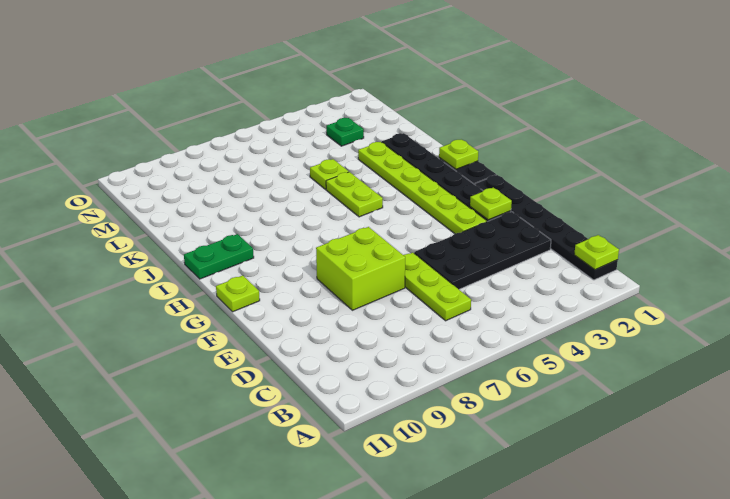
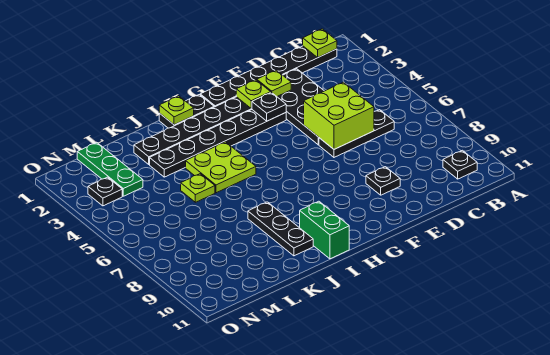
none -> black plate B10 level 1
lime plate C6:E6 level 1 -> black plate C6:E6 level 1
lime brick E7:F8 level 1 -> lime brick D5:E6 level 2
none -> black plate E9 level 1
lime plate F3:K3 level 1 -> black plate F3:K3 level 1
none -> black plate F3 level 2
lime plate G11 level 1 -> lime plate E2 level 2
lime plate I5:J5 level 1 -> lime plate I4:J5 level 1
green plate I10:I11 level 1 -> green brick I10:I11 level 1
none -> black plate J8:J10 level 1
green plate M3 level 1 -> green plate M1:M3 level 1
none -> black plate N3 level 1

